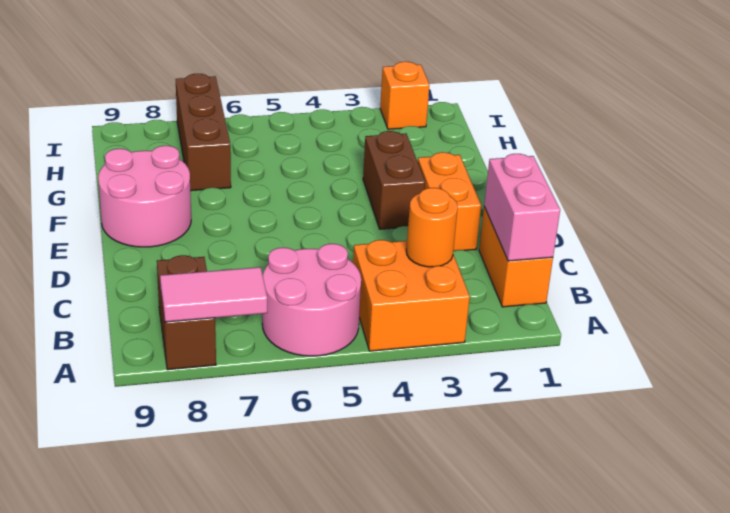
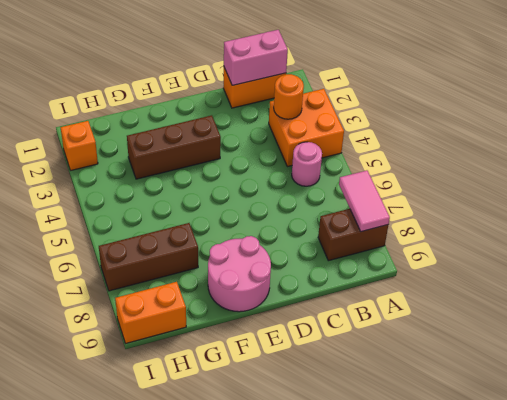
pink round brick A5:B6 level 1 -> pink round brick B5 level 1
orange brick D2:E2 level 1 -> orange brick H9:I9 level 1
brown brick E3:F3 level 1 -> brown brick E3:G3 level 1

